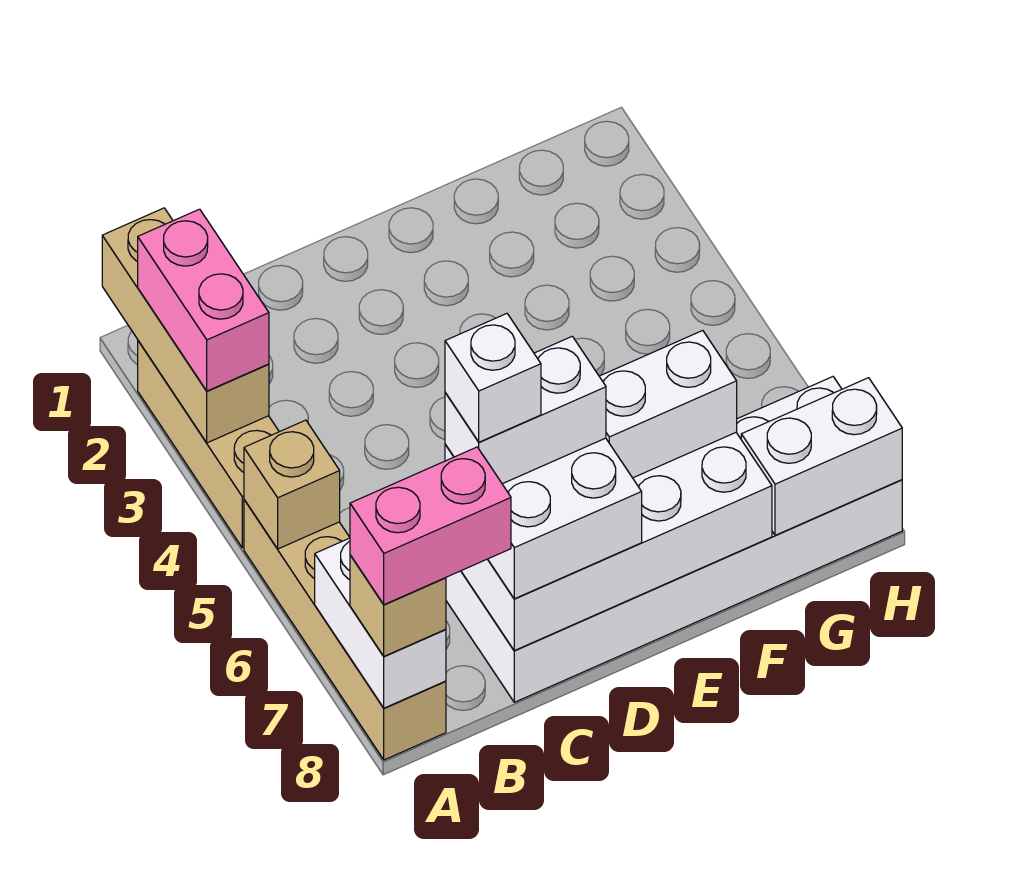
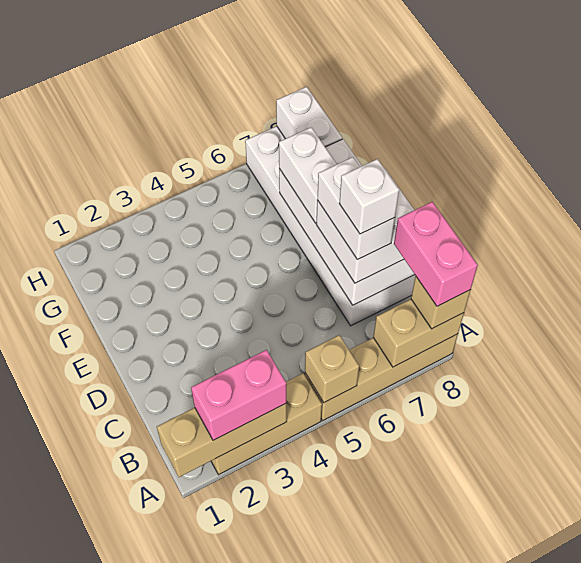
white brick A7:A8 level 2 -> tan brick A7:A8 level 2

